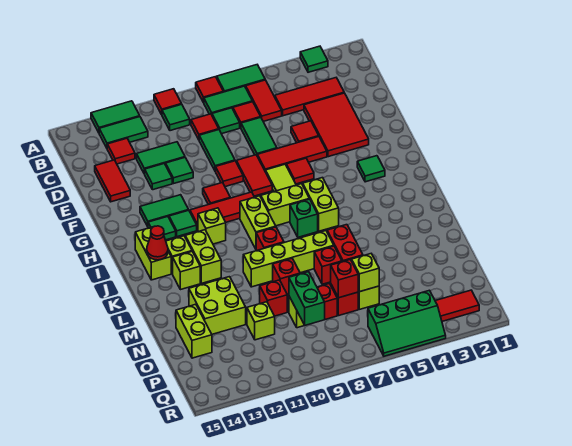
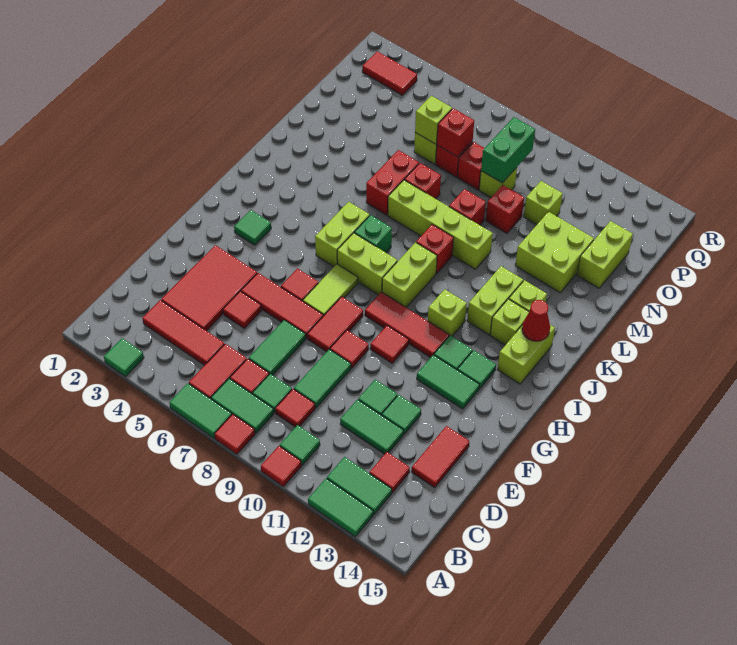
green slope Q4:R6 level 1 top Q -> none

